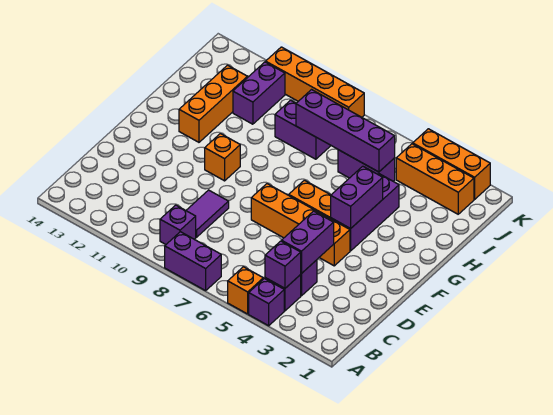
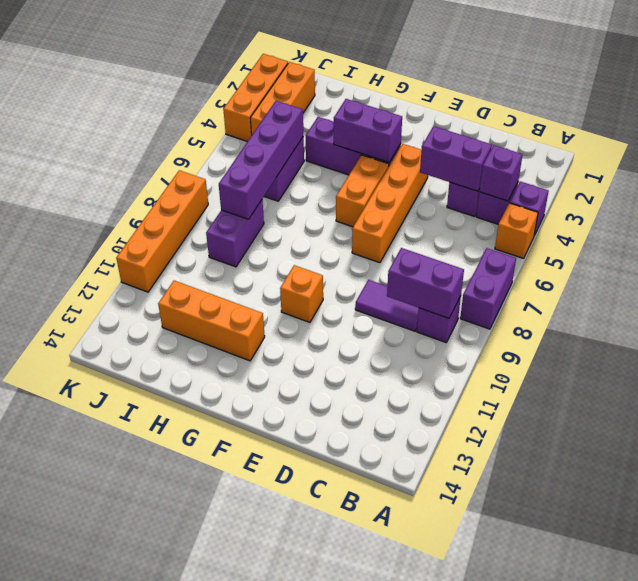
purple brick I11:J11 level 1 -> purple brick B9:C9 level 2

